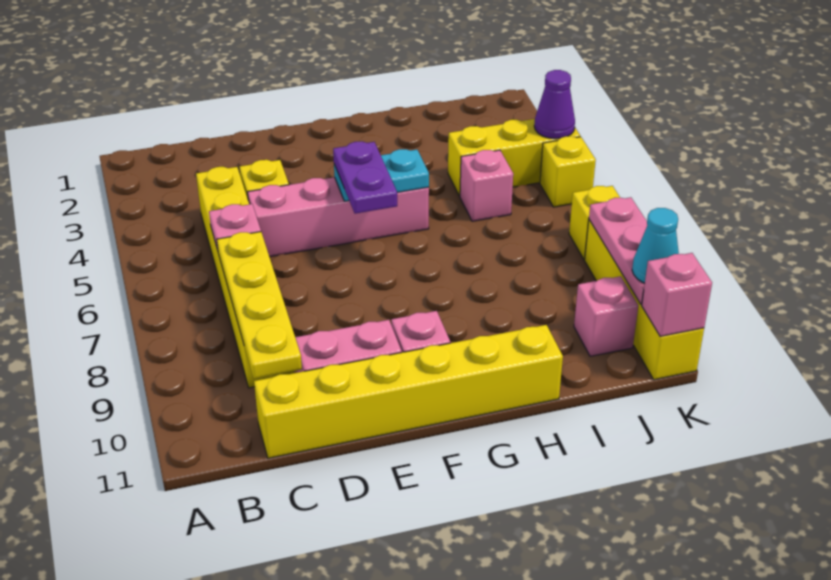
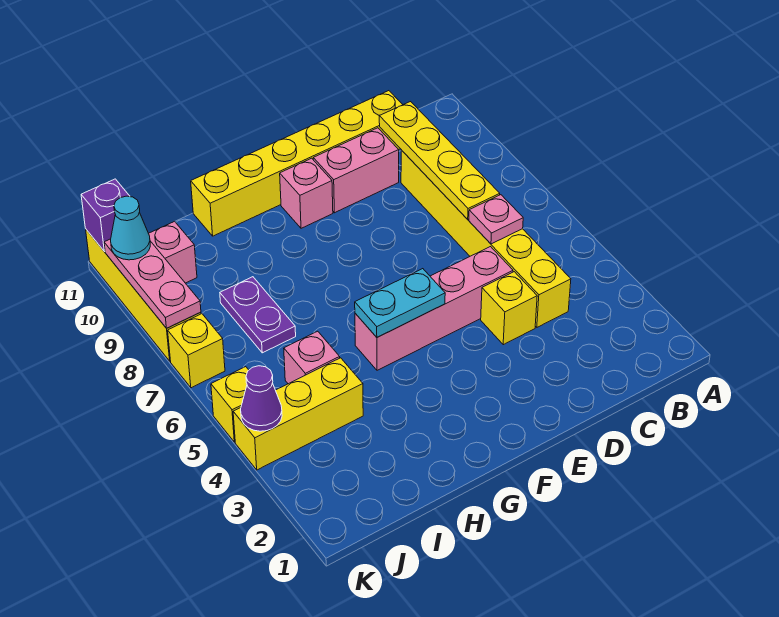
purple plate F5:F6 level 3 -> purple plate I7:I8 level 1
pink brick K11 level 2 -> purple brick K11 level 2

